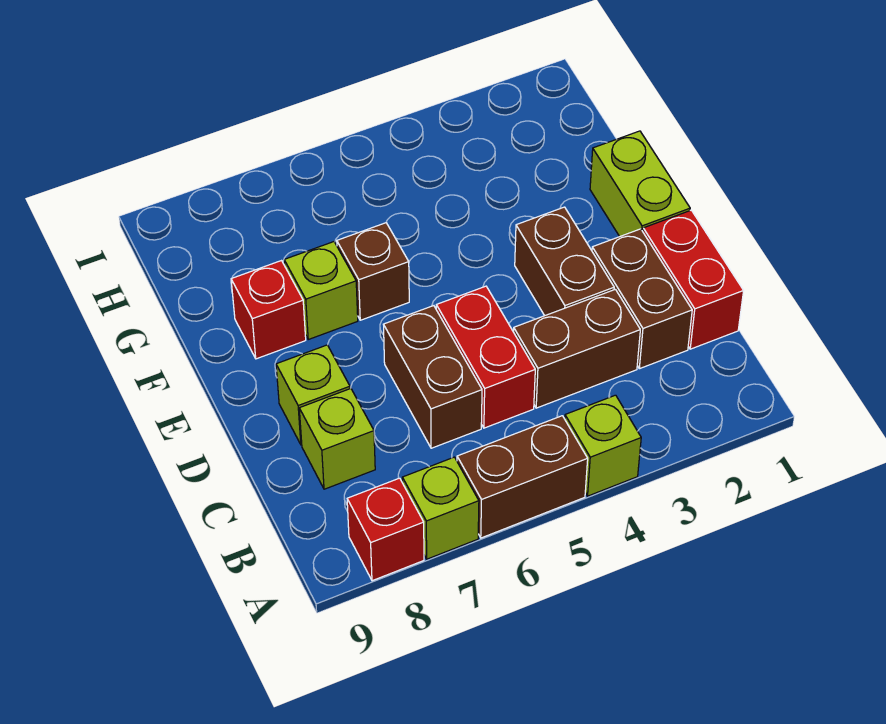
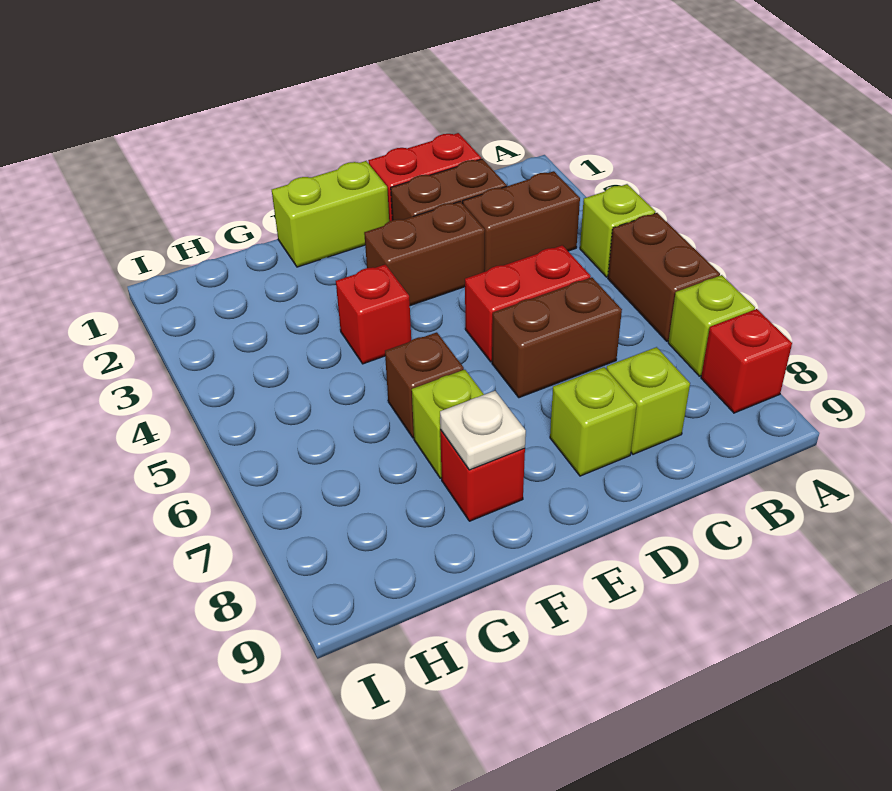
brown brick C3:C4 level 1 -> brown brick B3:C3 level 1
none -> red brick F4 level 1
none -> white plate F8 level 2

